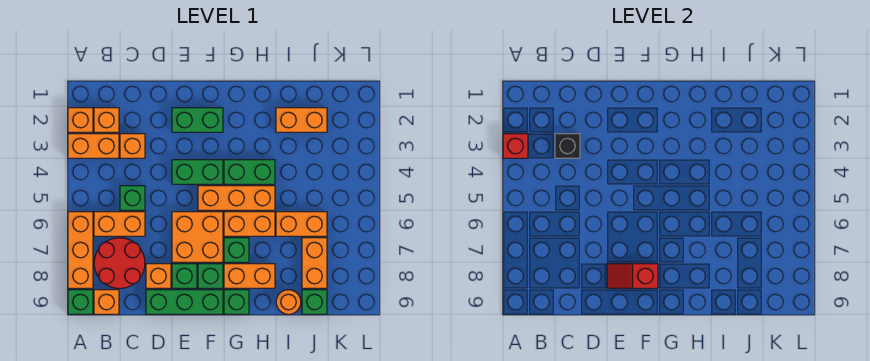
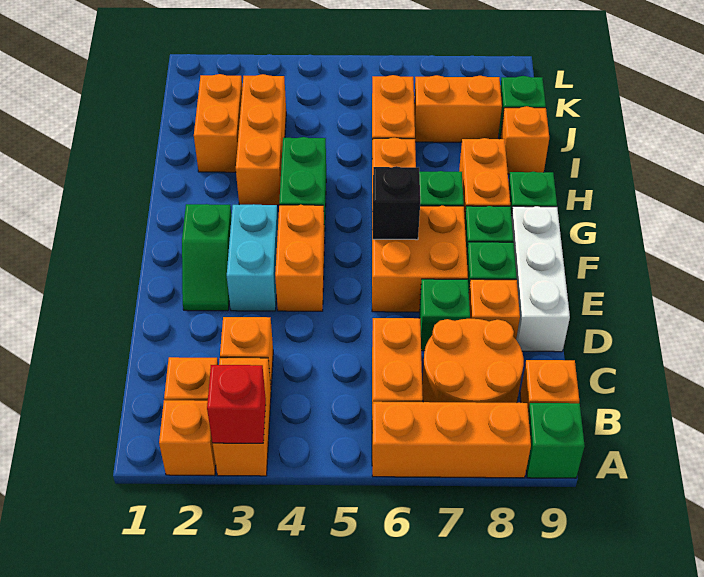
red round brick B7:C8 level 1 -> orange round brick B7:C8 level 1
black brick C3 level 2 -> black brick F6 level 2
green brick C5 level 1 -> green brick D7 level 1
green brick D9:F9 level 1 -> white brick D9:F9 level 1
green brick E2:F2 level 1 -> green slope E2:F2 level 1 top F
none -> cyan brick E3:F3 level 1
green brick E4:F4 level 1 -> orange brick E4:F4 level 1
red slope E8:F8 level 2 top F -> none
orange brick F5:H5 level 1 -> orange brick H3:J3 level 1
orange round brick I9 level 1 -> orange brick I9 level 1

